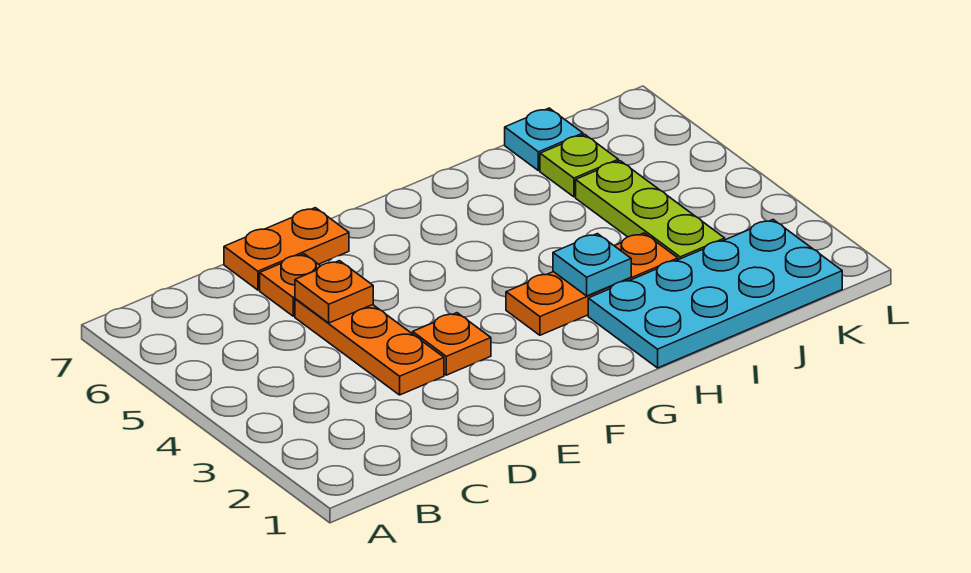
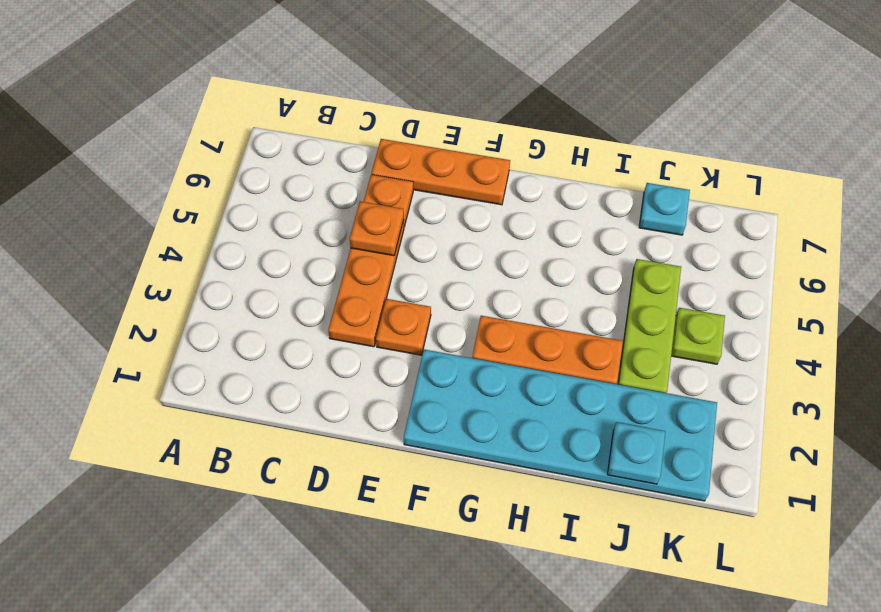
orange plate D7:E7 level 1 -> orange plate D7:F7 level 1
cyan plate H1:K2 level 1 -> cyan plate F1:K2 level 1
cyan plate H3 level 2 -> cyan plate J1 level 2
lime plate J6 level 1 -> lime plate K4 level 1

